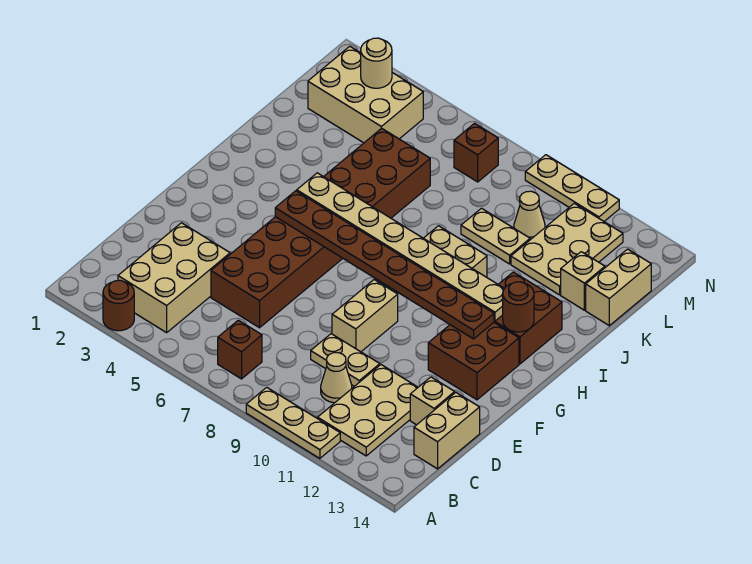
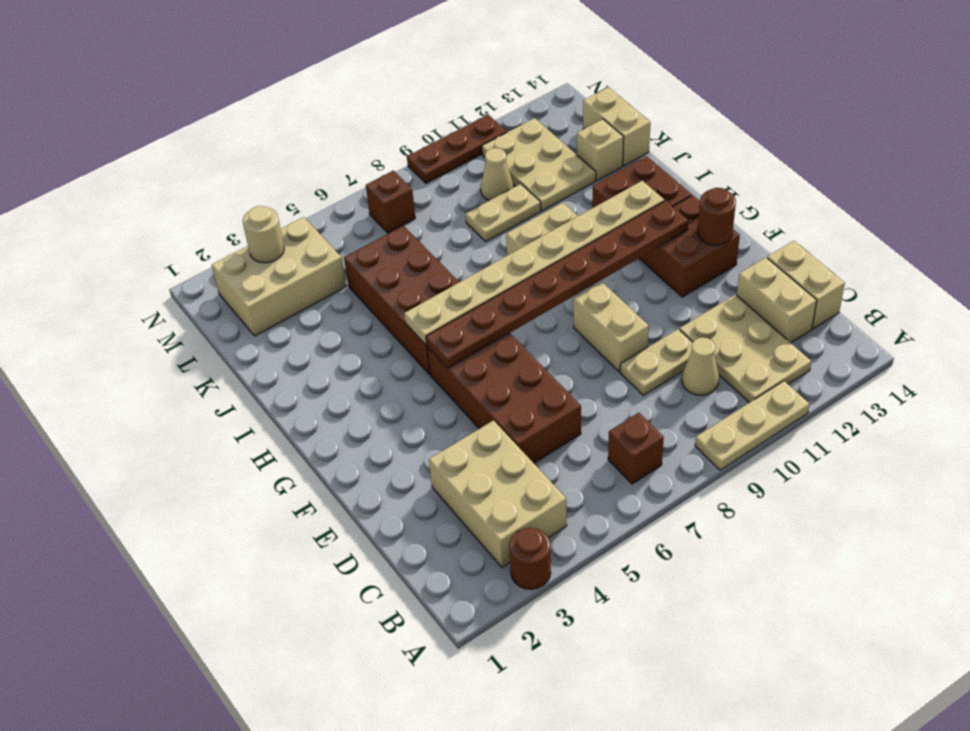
tan brick D13 level 1 -> tan brick C13:D13 level 1
brown round brick H13 level 2 -> brown round brick F13 level 2
tan plate N9:N11 level 1 -> brown plate N9:N11 level 1

